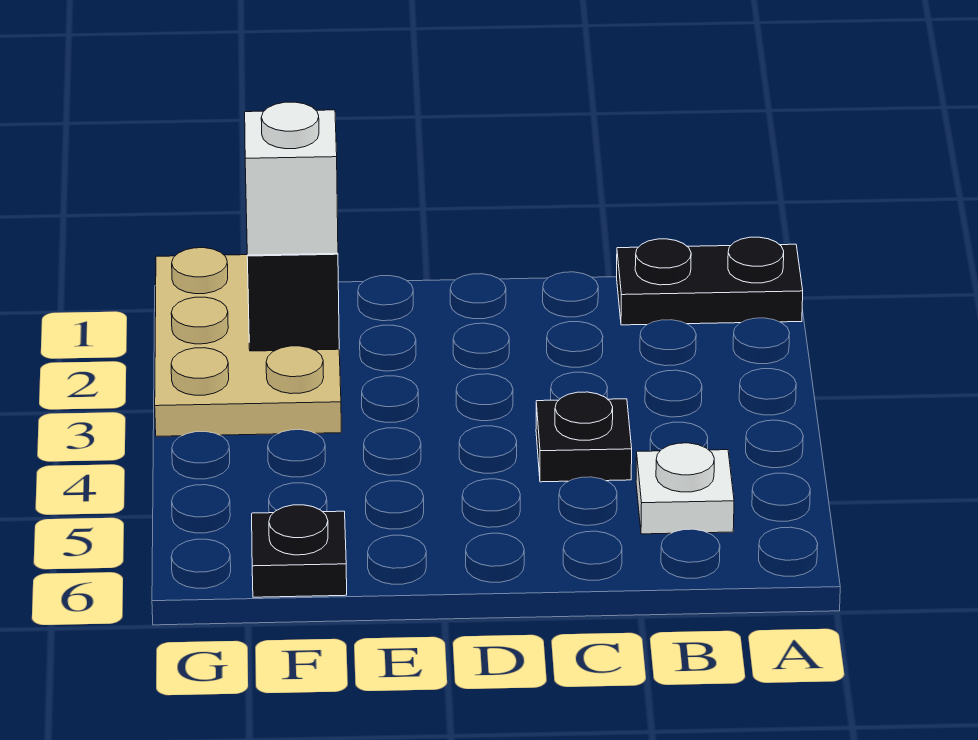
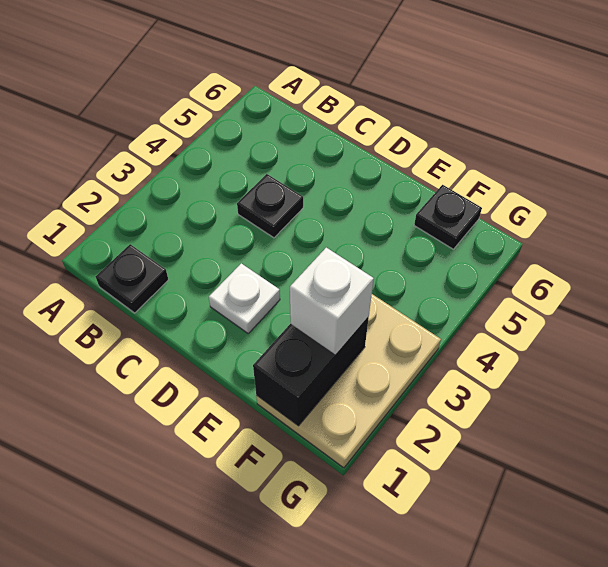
black plate A1:B1 level 1 -> black plate B1 level 1
white plate B5 level 1 -> white plate D2 level 1

